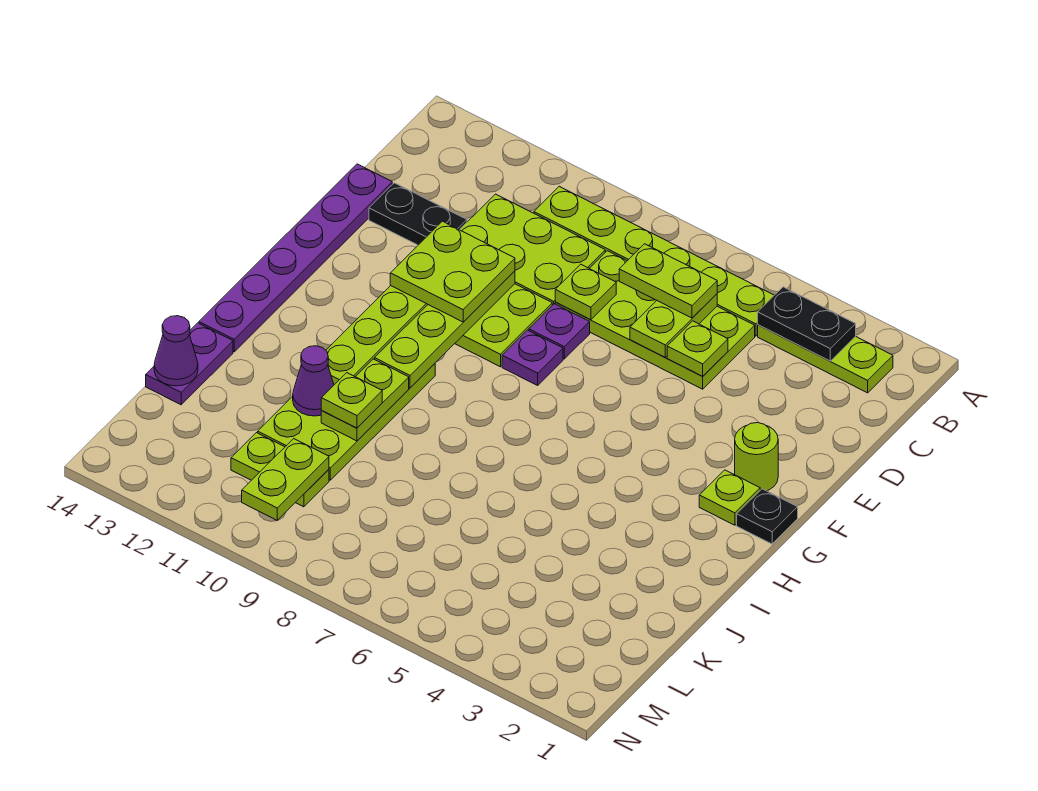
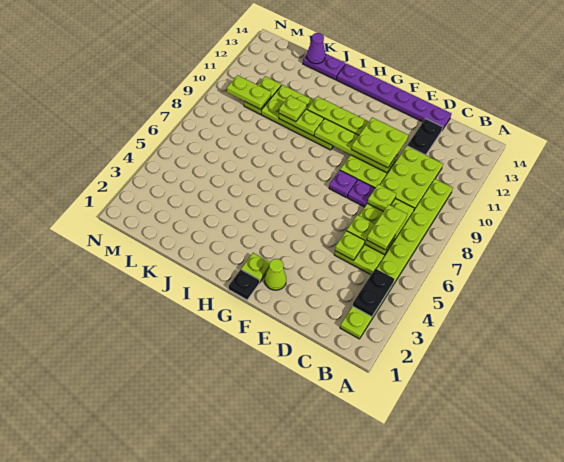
lime round brick F2 level 1 -> lime cone F2 level 1
purple cone J11 level 2 -> none

